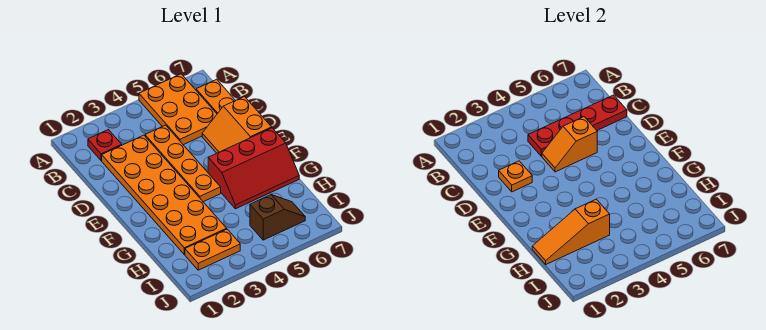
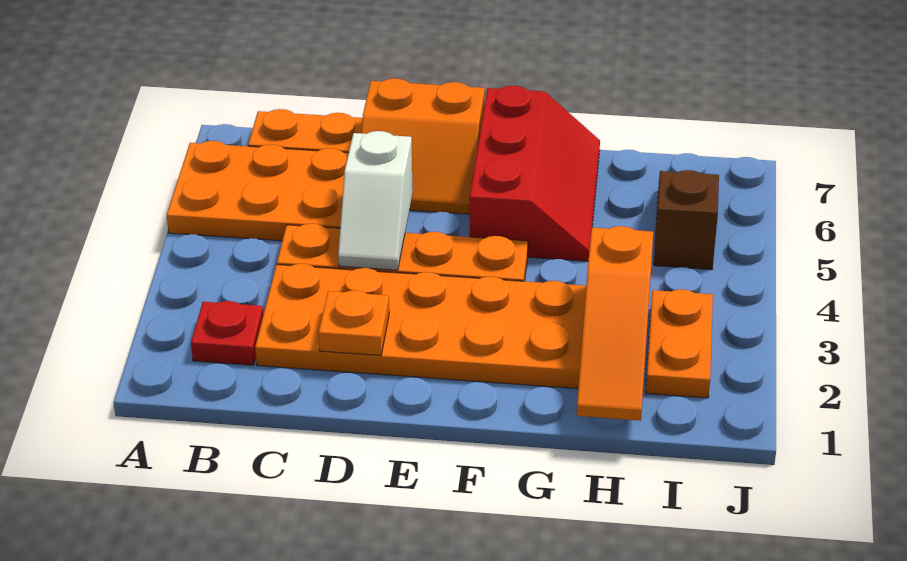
red plate C4:C7 level 2 -> none
orange slope D4:D5 level 2 top 5 -> white slope D4:D5 level 2 top 5

